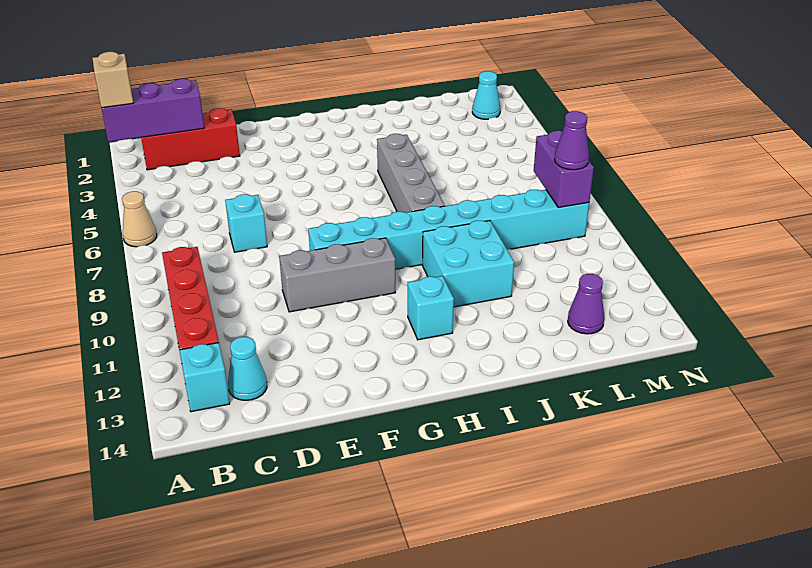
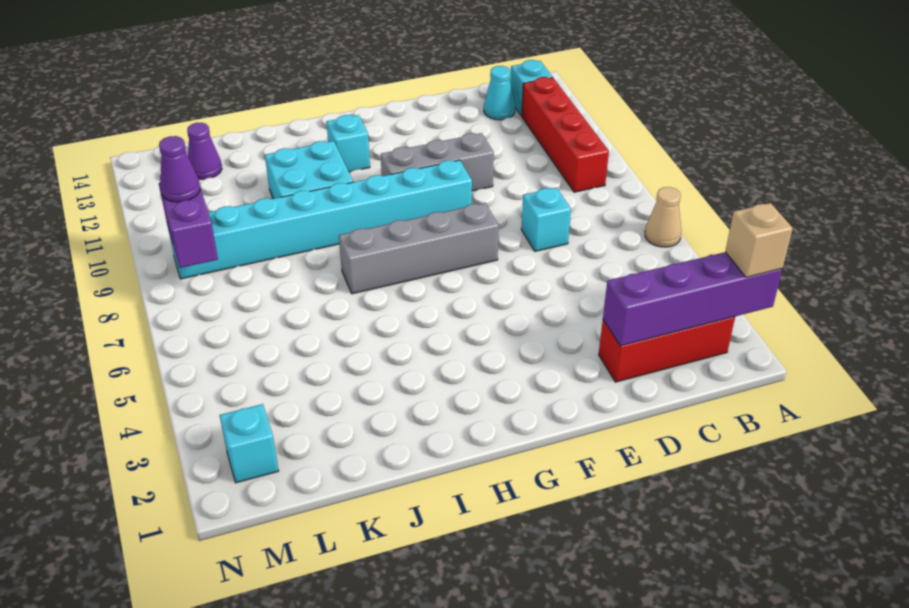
purple brick A2:C2 level 2 -> purple brick A2:D2 level 2
grey brick I5:I8 level 1 -> grey brick F7:I7 level 1
cyan cone M2 level 1 -> cyan brick M2 level 1

